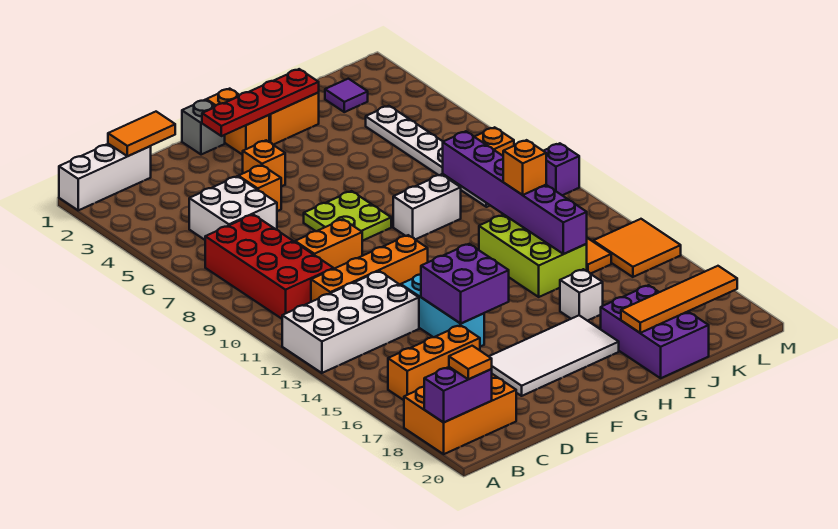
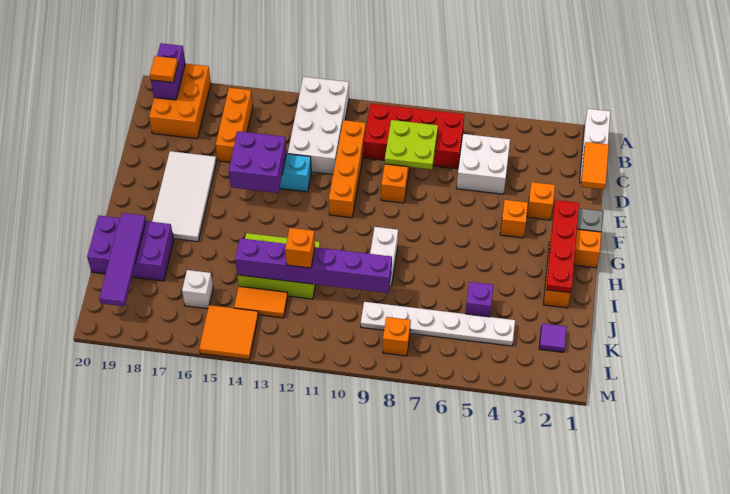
orange brick E5 level 1 -> orange brick E3 level 1
lime plate F7:G8 level 1 -> lime plate C8:D9 level 2
white brick I16 level 1 -> white brick K16 level 1
orange tile I19:L19 level 2 -> purple tile I19:L19 level 2
purple brick M10 level 1 -> purple brick J5 level 1

